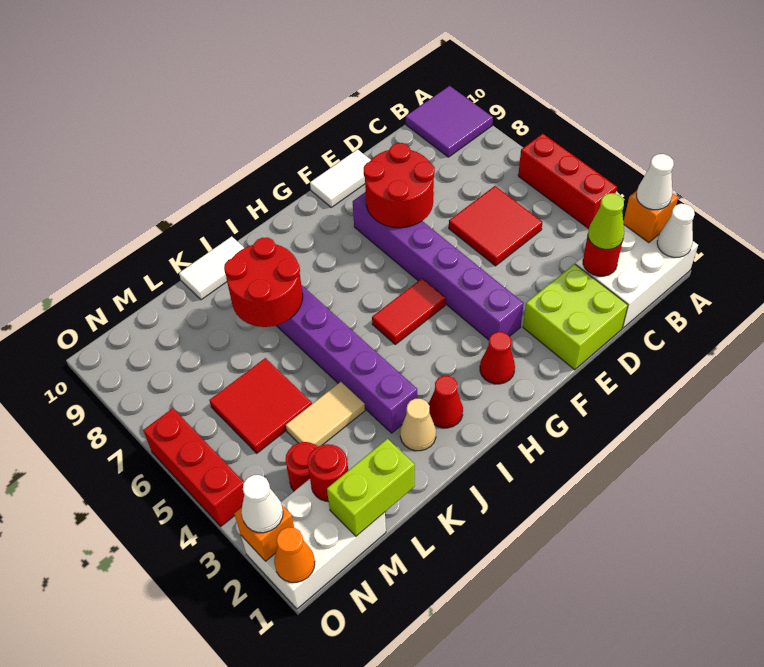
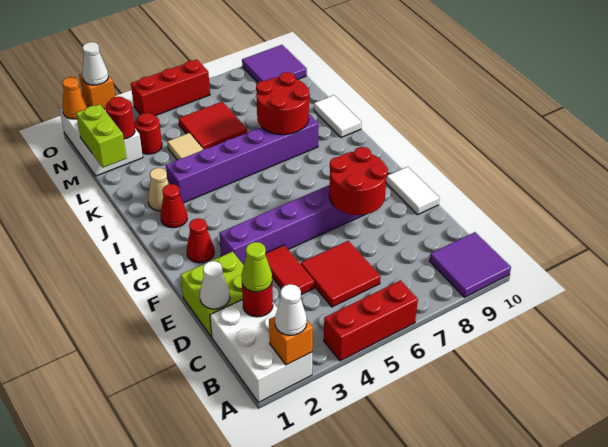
white cone A1 level 2 -> white cone D1 level 2
red tile G5:H5 level 1 -> red tile D4:E4 level 1
none -> purple tile N9:O10 level 1

